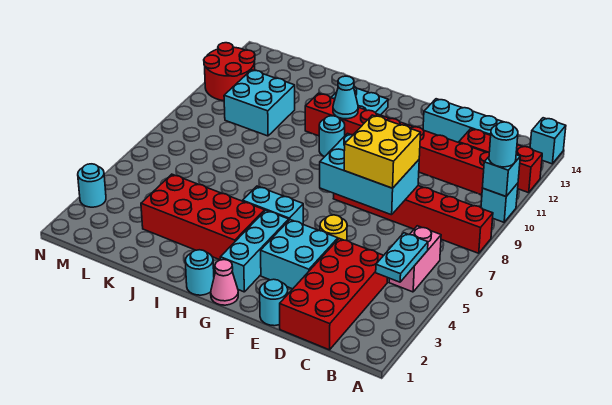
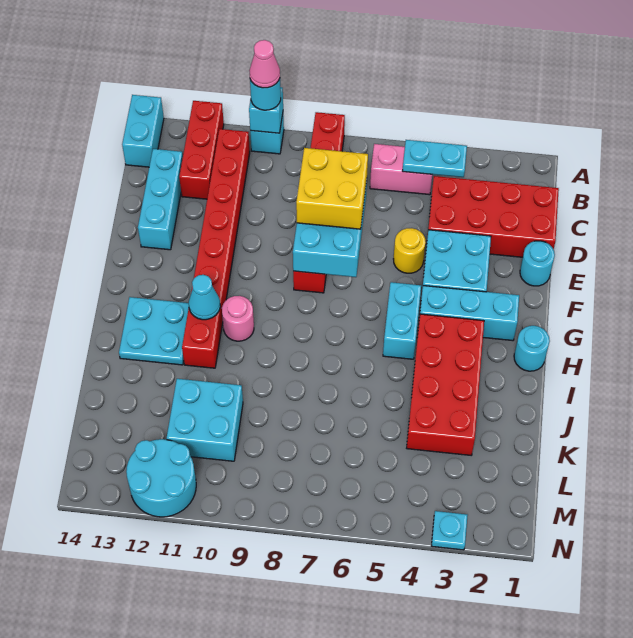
cyan brick A14 level 1 -> cyan brick A14:B14 level 1
pink cone G1 level 1 -> pink cone A10 level 4
cyan round brick H10 level 1 -> pink round brick H10 level 1
red round brick M11:N12 level 1 -> cyan round brick M11:N12 level 1
cyan round brick N3 level 1 -> cyan plate N3 level 1

